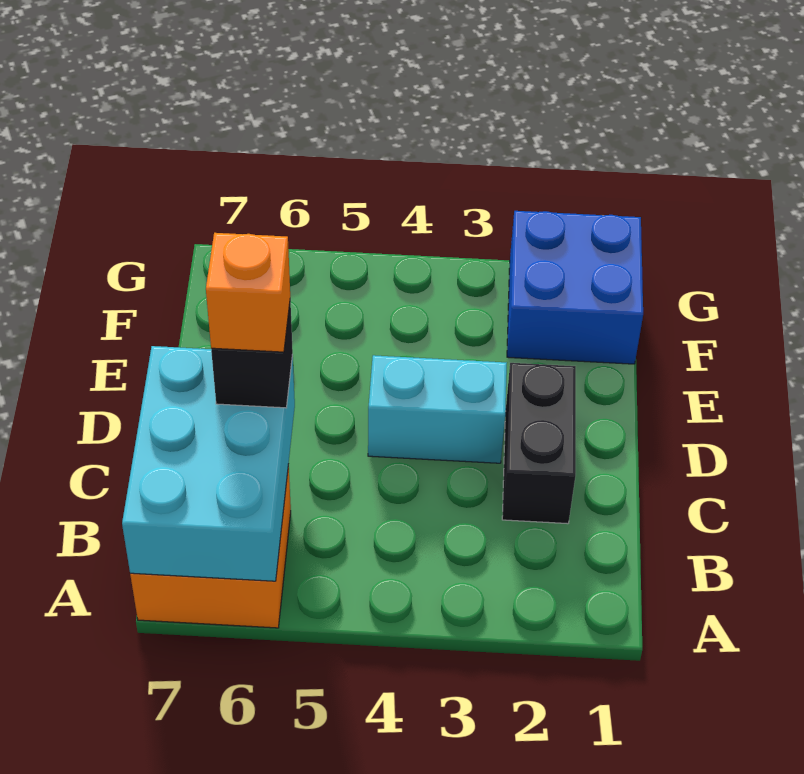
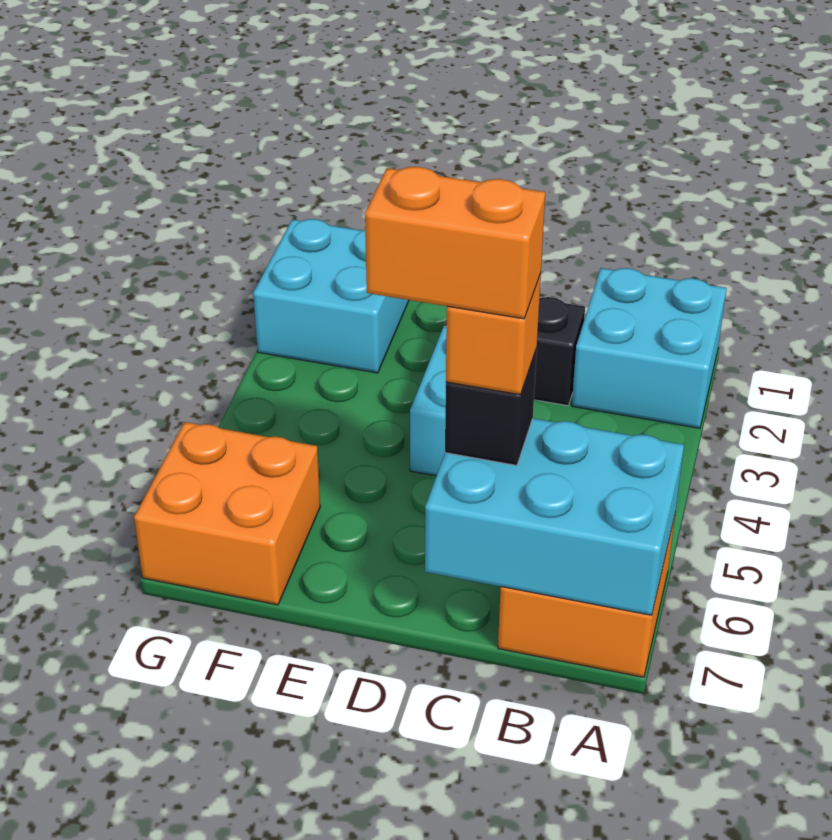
none -> cyan brick A1:B2 level 1
none -> orange brick C6:D6 level 5
blue brick F1:G2 level 1 -> cyan brick F1:G2 level 1
none -> orange brick F6:G7 level 1

